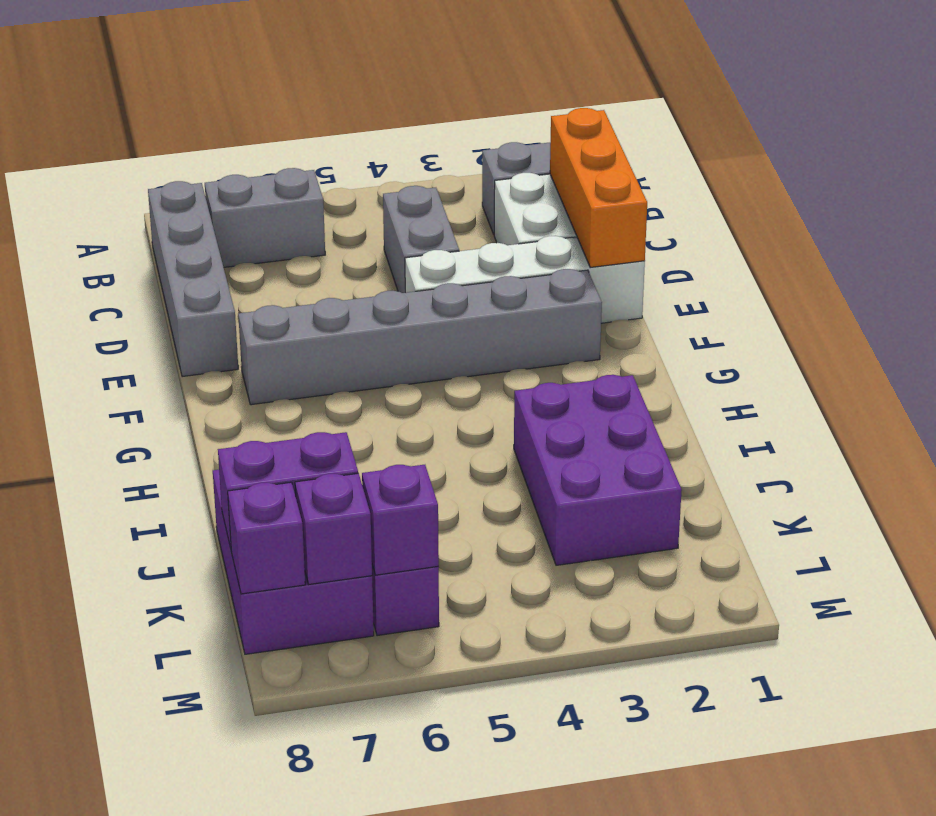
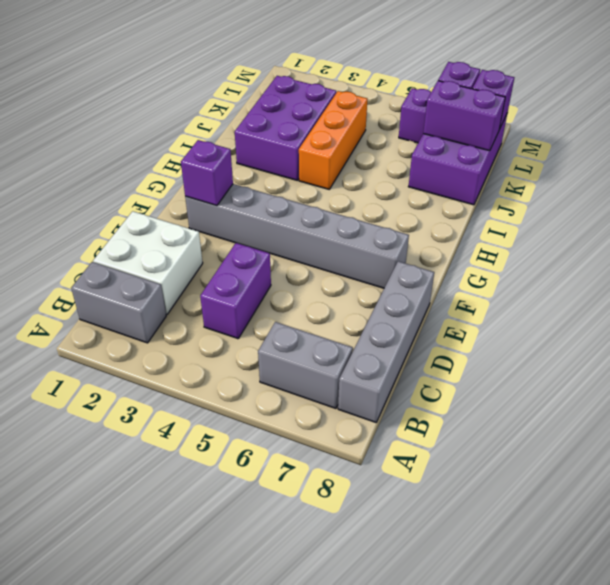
orange brick C1:E1 level 2 -> orange brick I4:K4 level 1
grey brick C4:D4 level 1 -> purple brick C4:D4 level 1
white brick E1:E4 level 1 -> none
purple brick L6 level 2 -> purple brick F2 level 2

